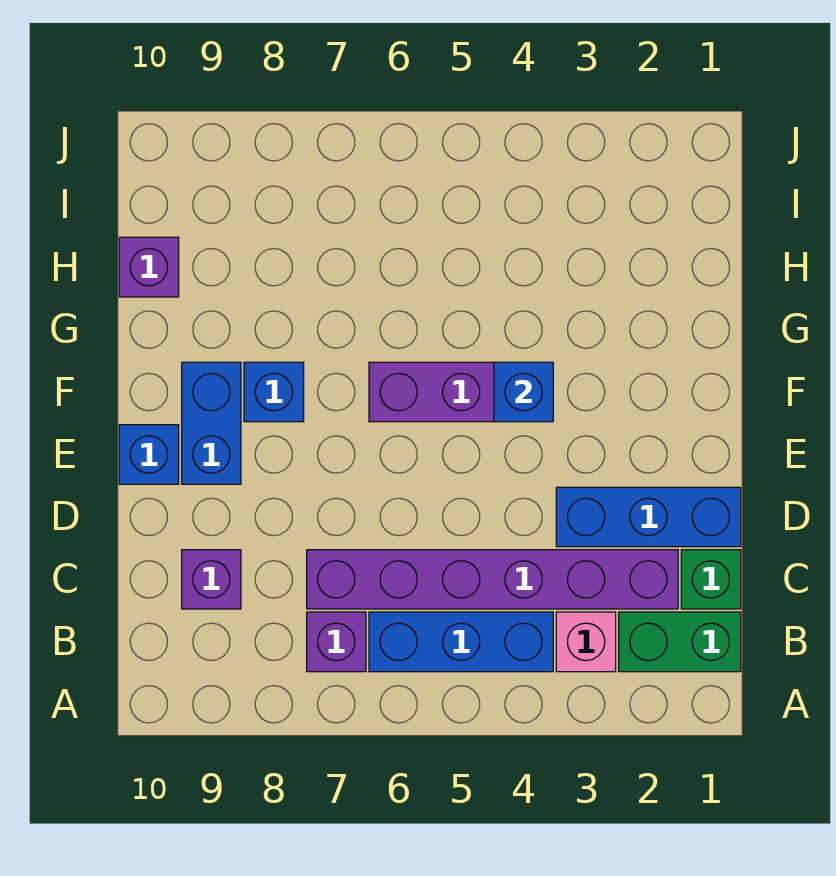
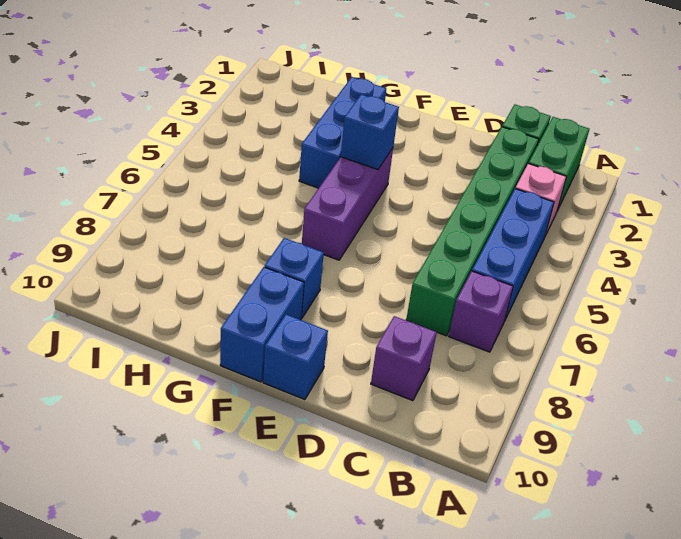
purple brick C2:C7 level 1 -> green brick C2:C7 level 1
blue brick D1:D3 level 1 -> blue brick G2:G4 level 1
blue brick E9:F9 level 1 -> blue brick F9:F10 level 1
purple brick H10 level 1 -> none

